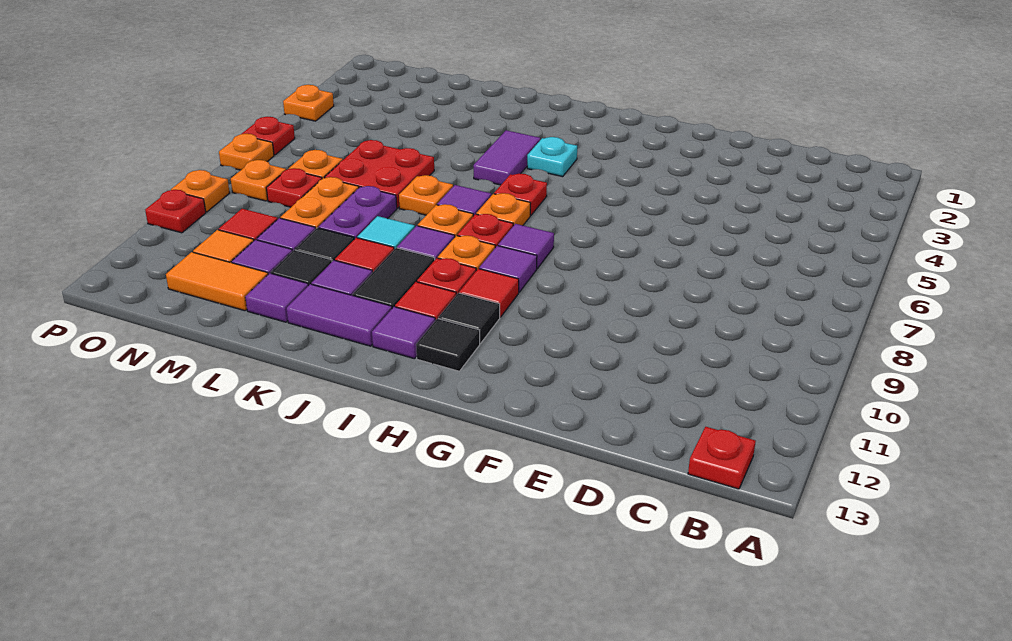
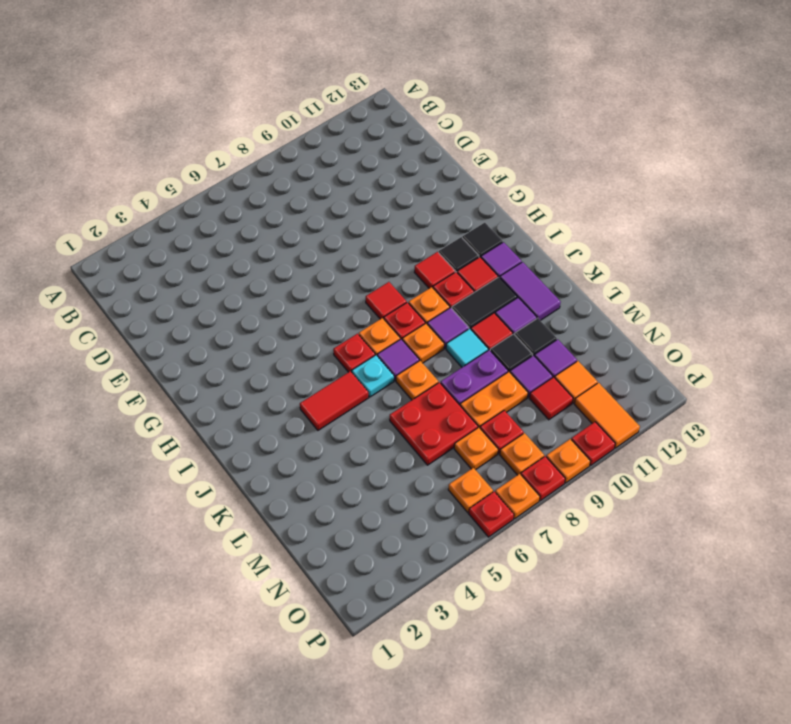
red plate B13 level 1 -> red plate P8 level 1
purple tile H8 level 1 -> red tile H8 level 1
purple tile H9 level 1 -> none
cyan plate I4 level 1 -> cyan plate J6 level 1
purple tile J4:J5 level 1 -> red tile J4:J5 level 1
purple tile L12 level 1 -> none
orange tile M12:N12 level 1 -> orange tile O11:P11 level 1
orange plate P4 level 1 -> orange plate O6 level 1

